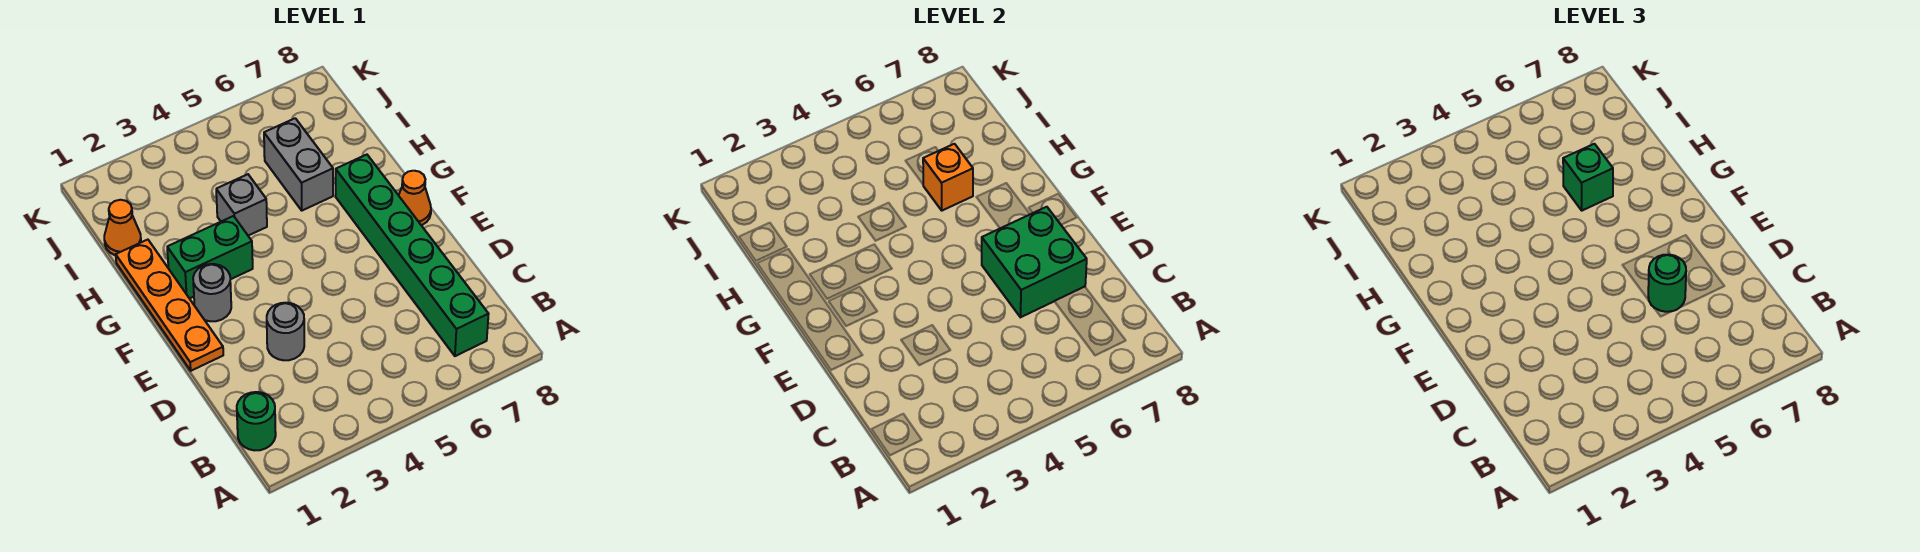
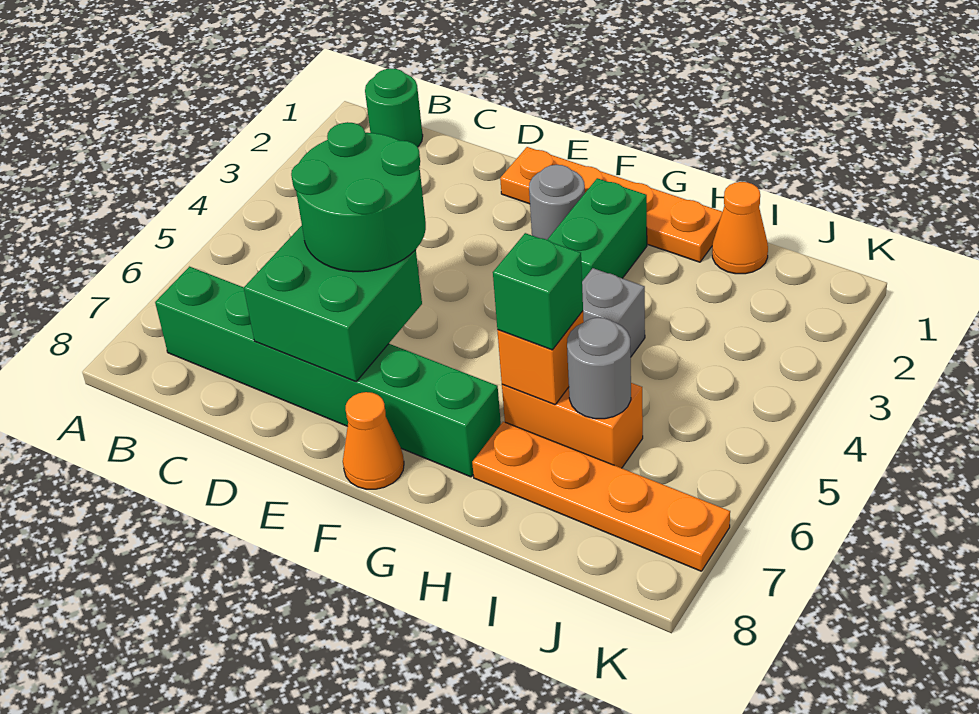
grey round brick D3 level 1 -> grey round brick I6 level 2
green round brick D6 level 3 -> green round brick D5:E6 level 3
grey brick H6:I6 level 1 -> orange brick H6:I6 level 1
none -> orange plate H7:K7 level 1

